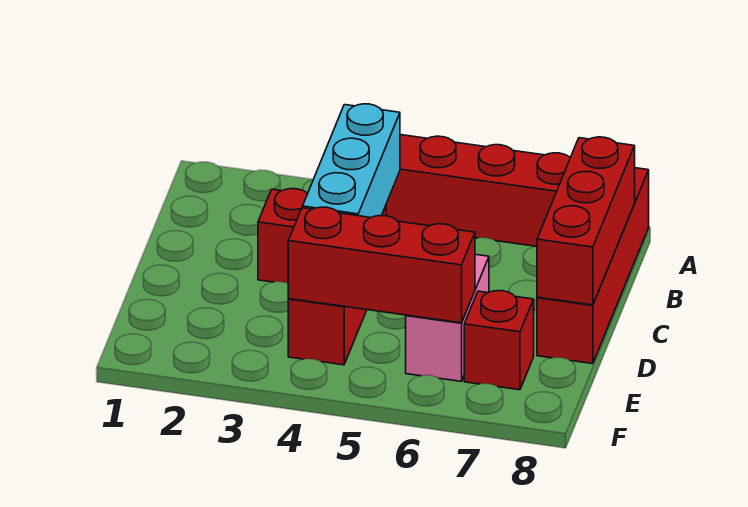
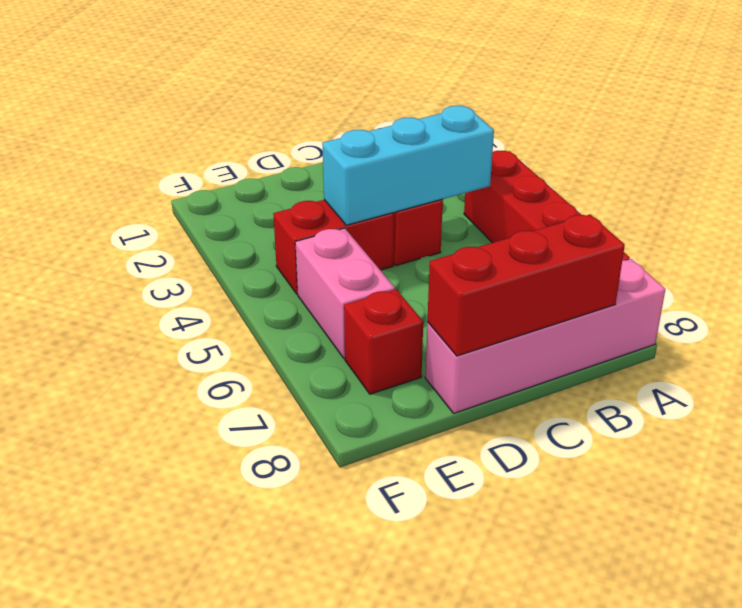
red brick A8:D8 level 1 -> pink brick A8:D8 level 1
pink brick D6:E6 level 1 -> pink brick E5:E6 level 1
red brick E4:E6 level 2 -> none

